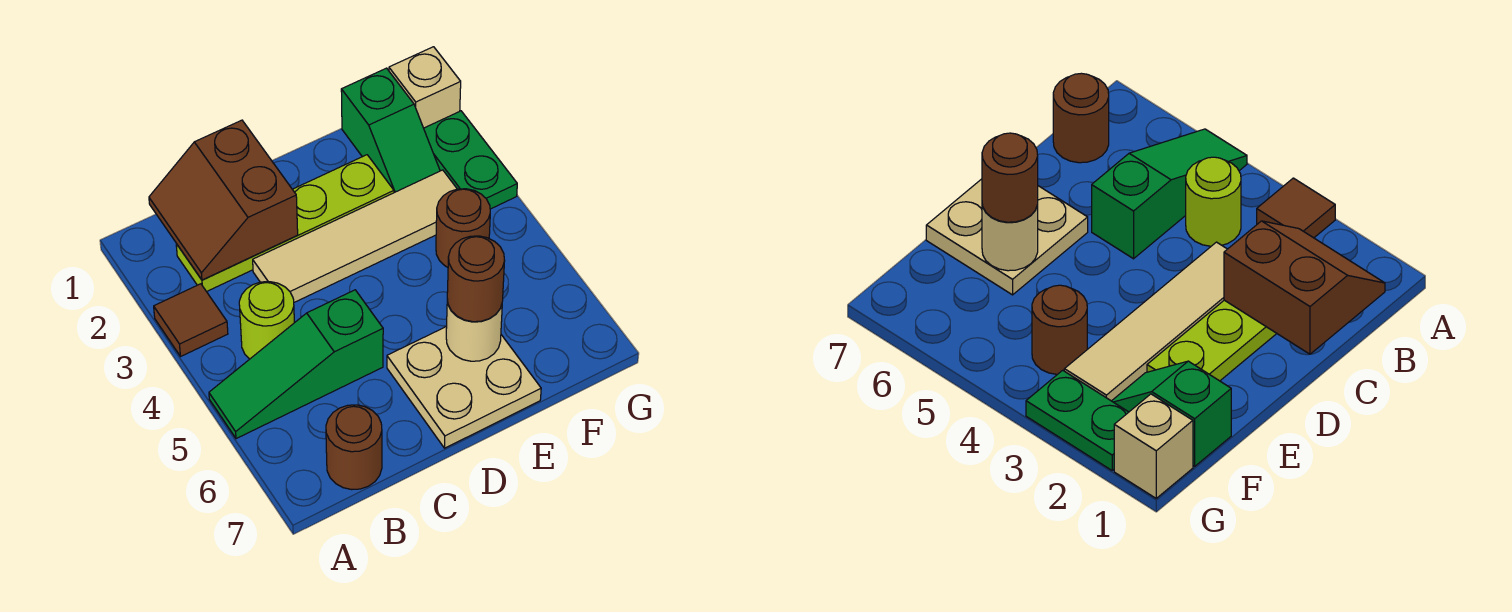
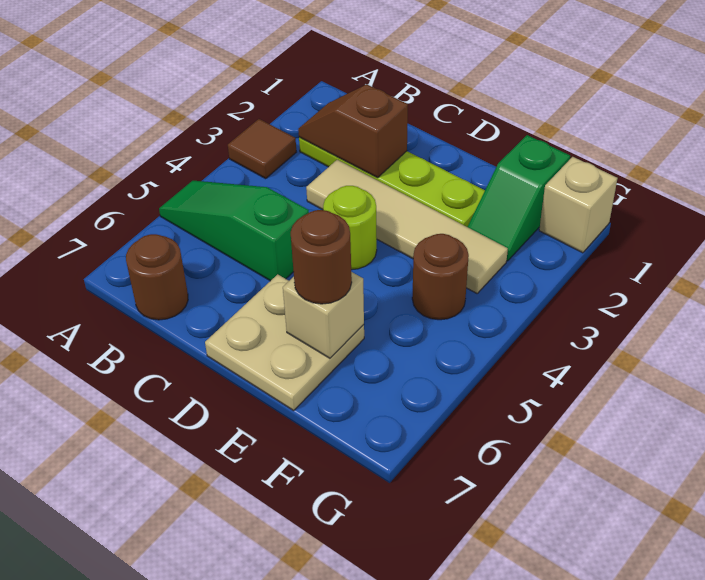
brown slope B1:C2 level 2 top C -> brown slope B2:C2 level 2 top C
lime round brick B4 level 1 -> lime round brick D4 level 1
tan round brick E6 level 2 -> tan brick E6 level 2
green plate G2:G3 level 1 -> none

